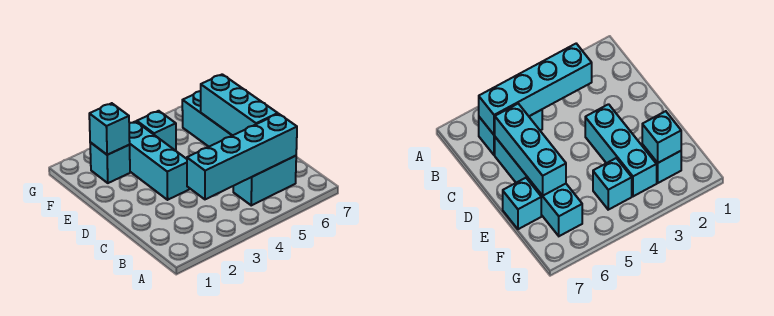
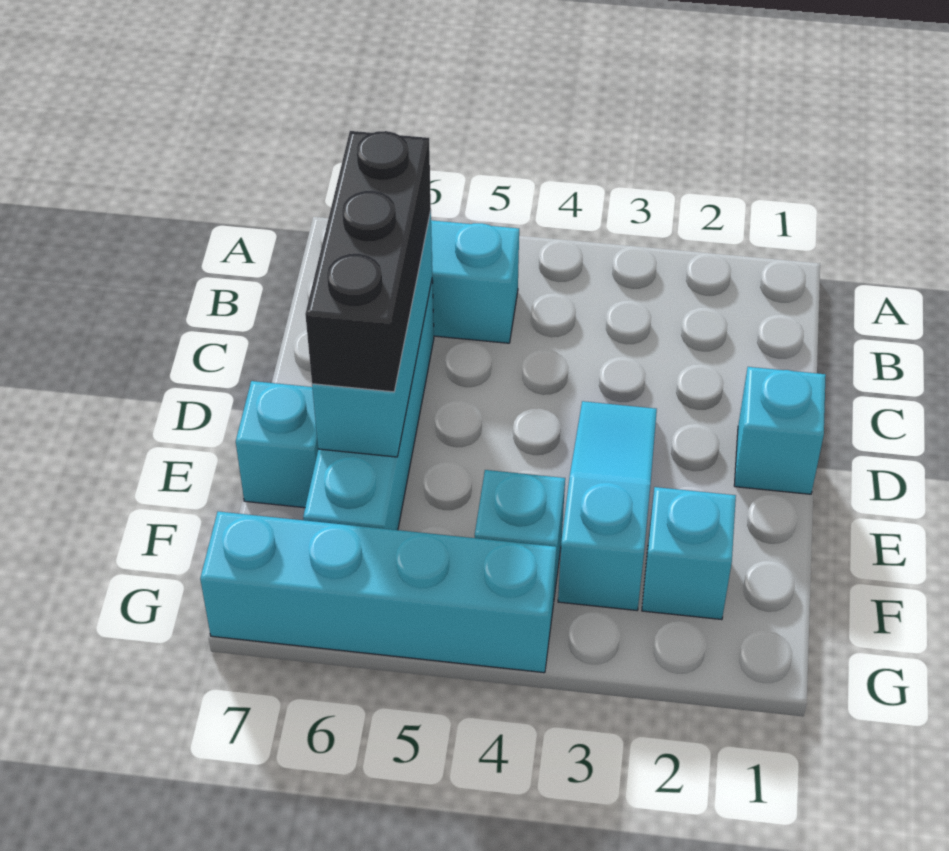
cyan brick B3:B6 level 2 -> cyan brick G4:G7 level 1
none -> black brick C6:E6 level 3
cyan brick D3:F3 level 1 -> cyan slope D3:F3 level 1 top F
cyan brick F2 level 2 -> cyan brick D1 level 1

